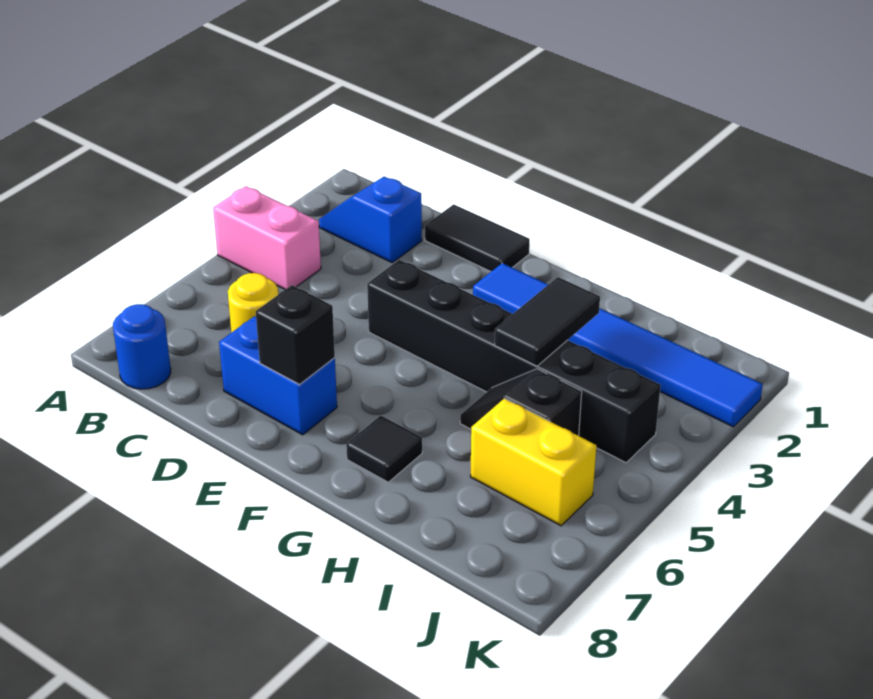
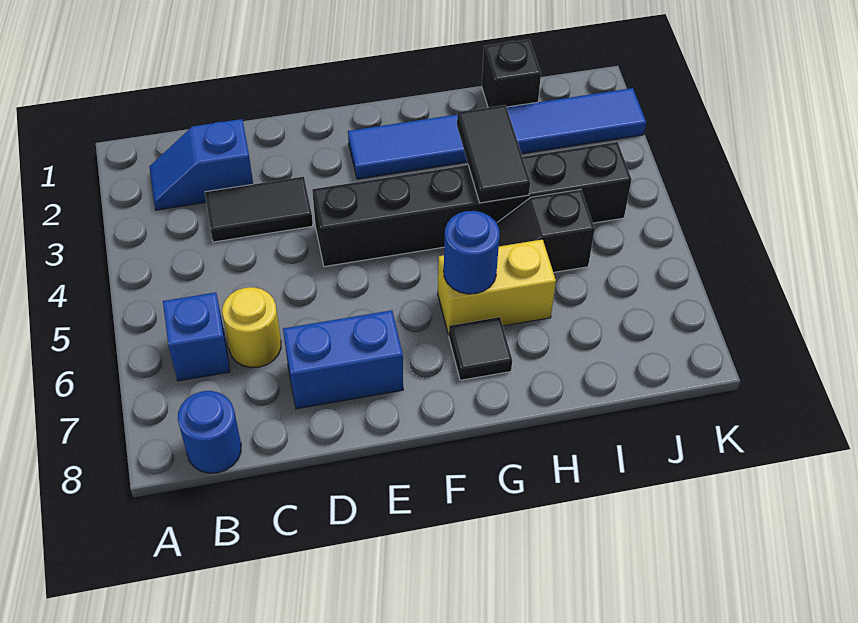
pink brick A4:B4 level 1 -> none
none -> blue brick B6 level 1
black tile D1:E1 level 1 -> black tile C3:D3 level 1
black brick E7 level 2 -> black brick I1 level 1
none -> blue round brick G6 level 2
yellow brick I6:J6 level 1 -> yellow brick G6:H6 level 1

